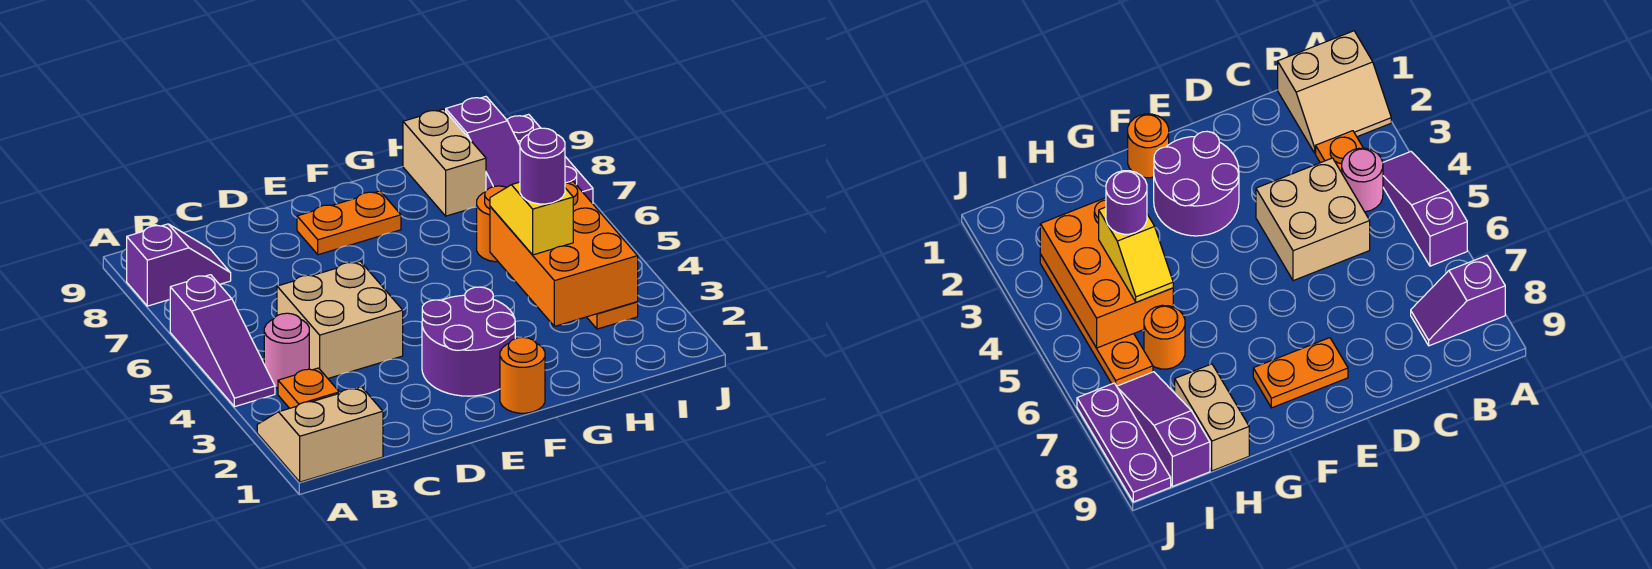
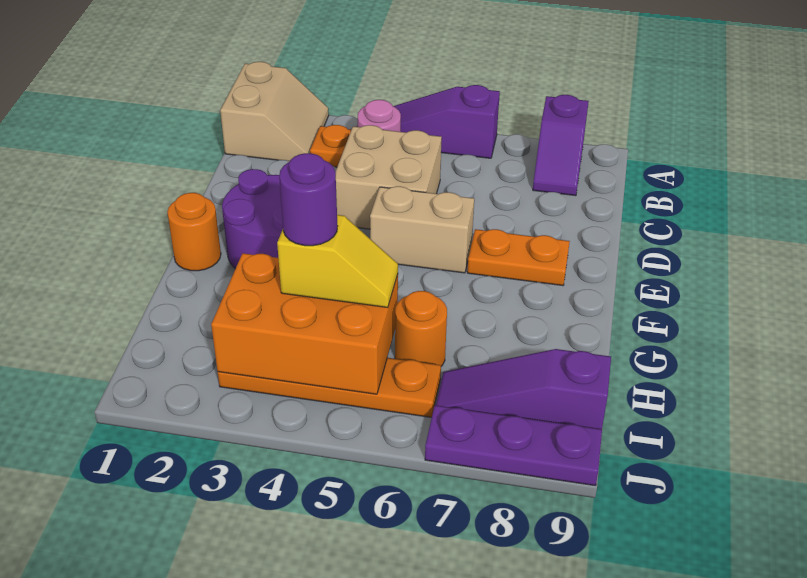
orange plate E8:F8 level 1 -> orange plate E7:E8 level 1
tan brick H8:H9 level 1 -> tan brick E5:E6 level 1

